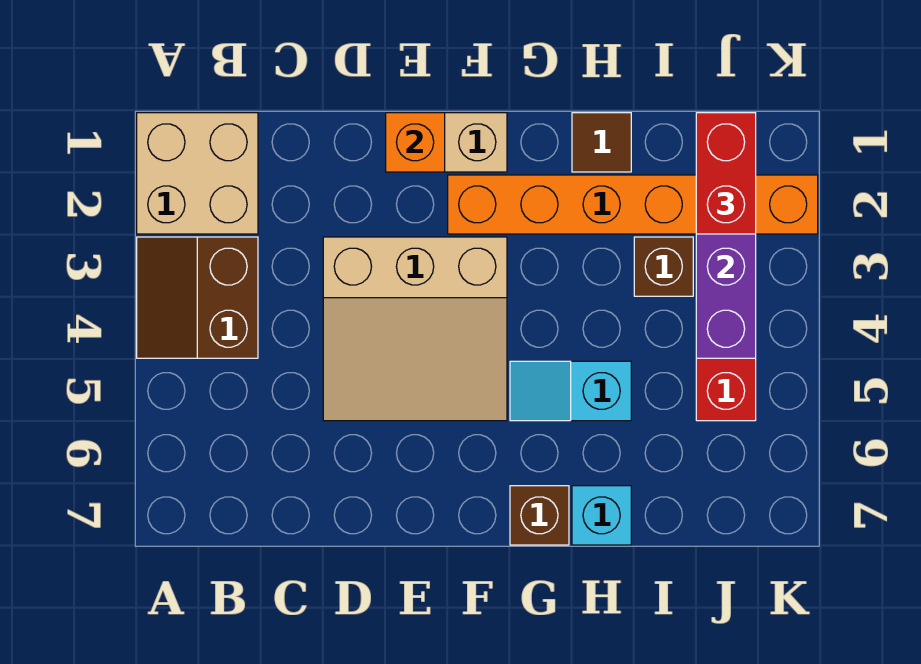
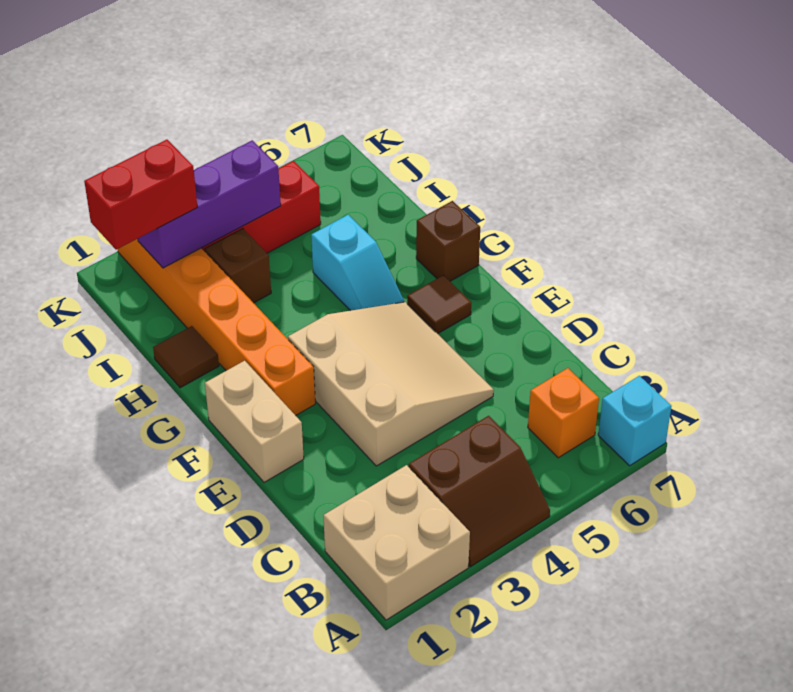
orange brick E1 level 2 -> orange brick B6 level 1
none -> brown tile F6 level 1
cyan brick H7 level 1 -> cyan brick A7 level 1

